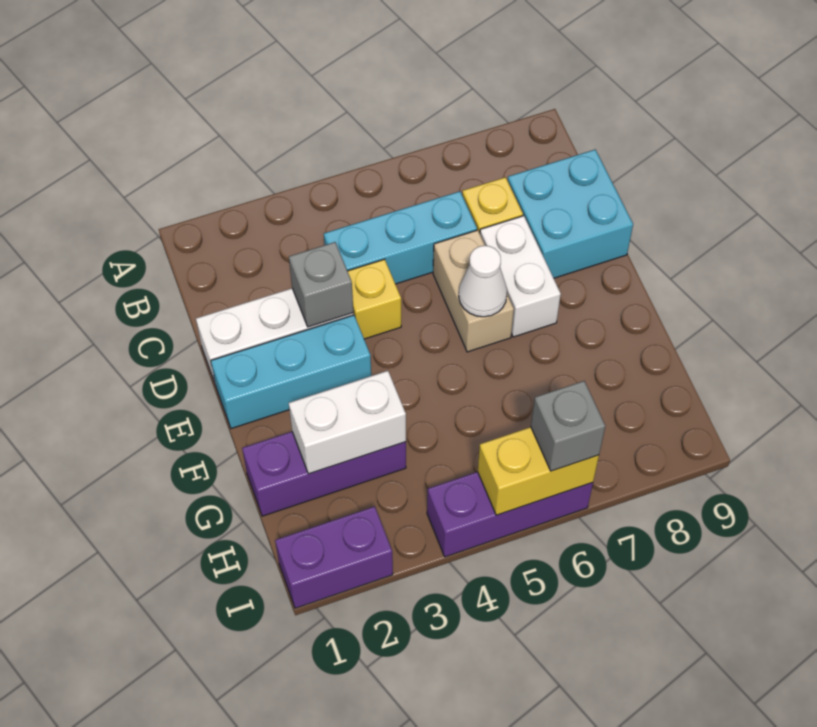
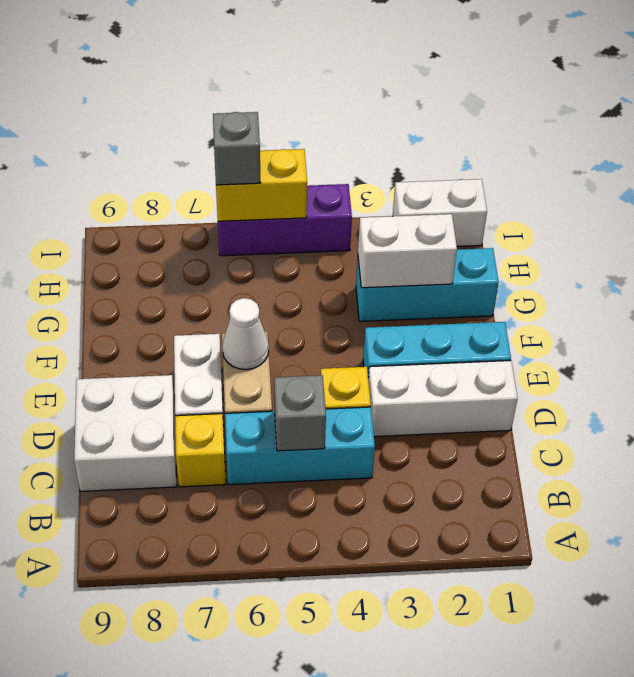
cyan brick C8:D9 level 1 -> white brick C8:D9 level 1
grey brick D3 level 2 -> grey brick C5 level 2
purple brick G1:G3 level 1 -> cyan brick G1:G3 level 1
purple brick I1:I2 level 1 -> white brick I1:I2 level 1

